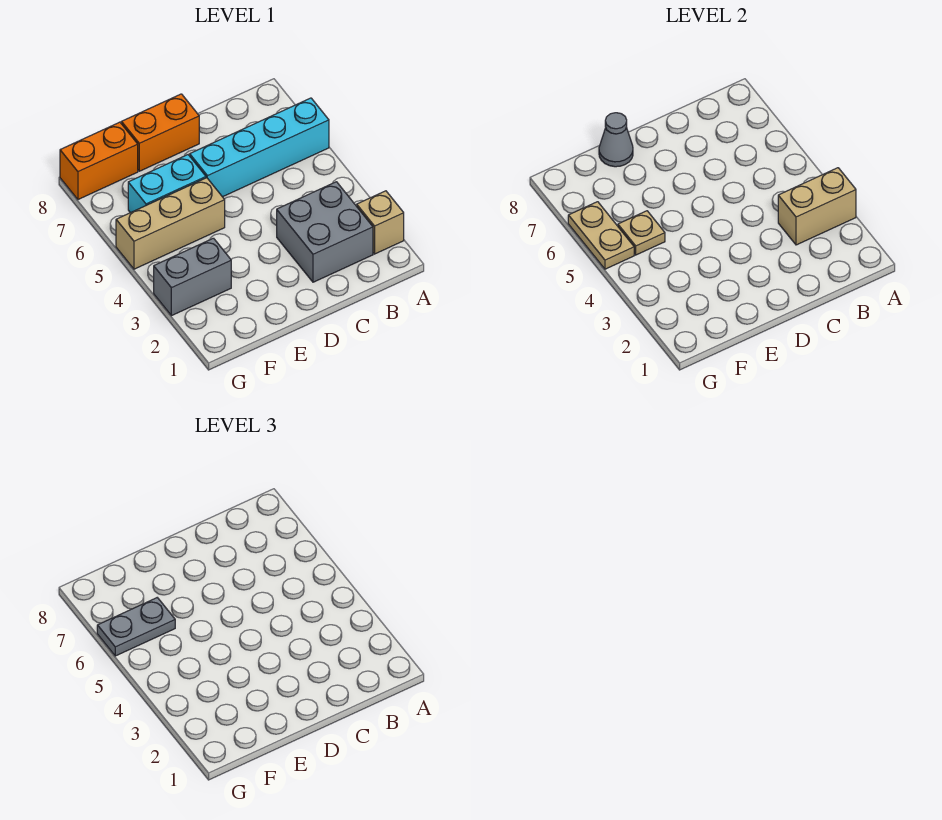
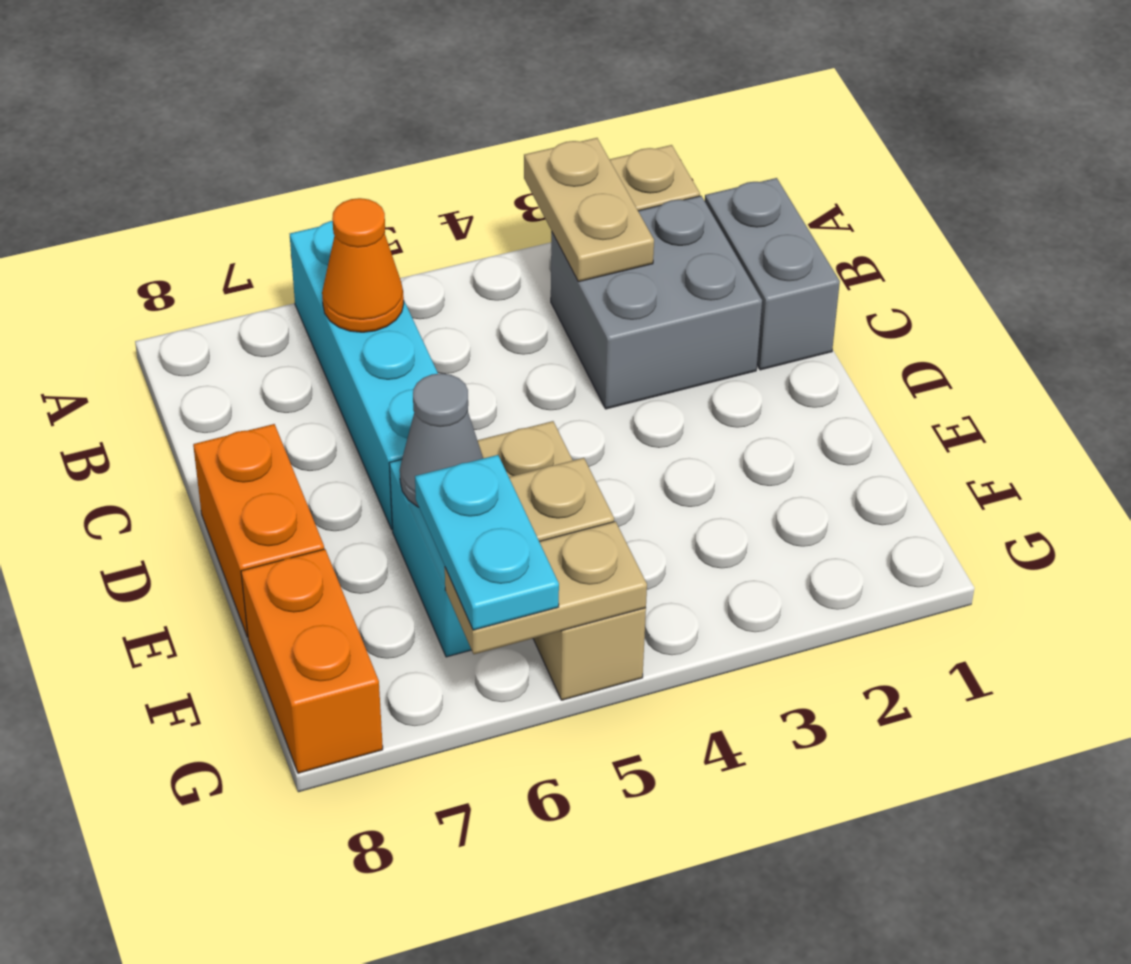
tan brick A3:B3 level 2 -> tan plate A3:B3 level 2
none -> orange cone B6 level 2
grey cone E8 level 2 -> grey cone E6 level 2
grey brick F3:G3 level 1 -> grey brick B1:C1 level 1
grey plate F6:G6 level 3 -> cyan plate F6:G6 level 3

